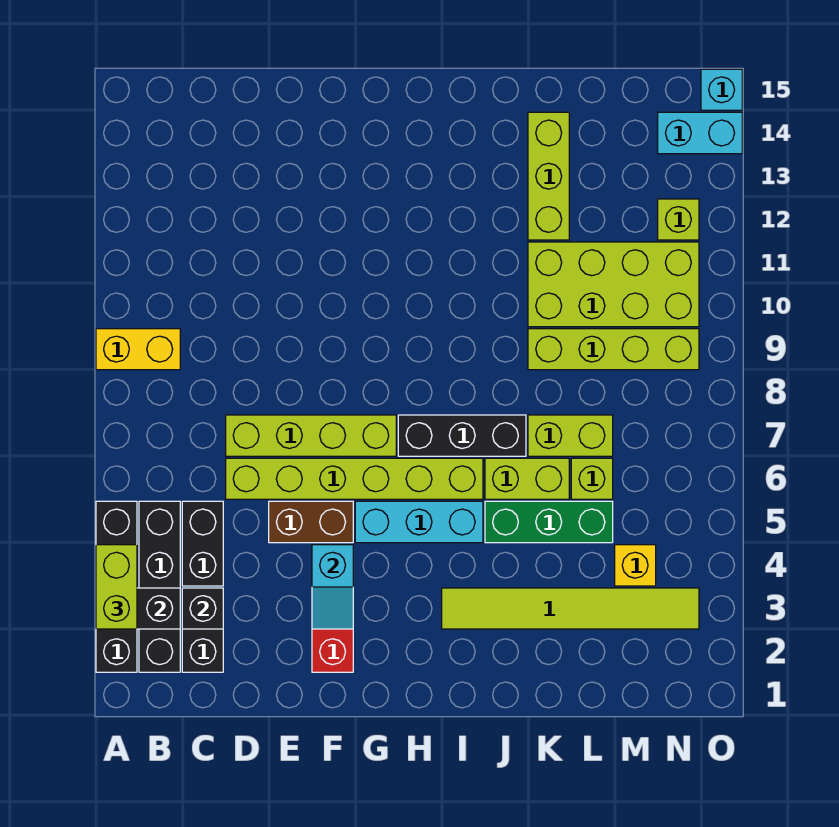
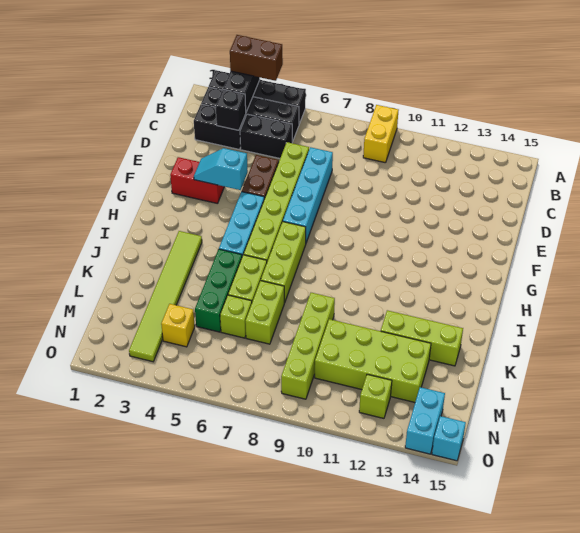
lime brick A3:A4 level 3 -> brown brick A3:A4 level 3
lime brick D7:G7 level 1 -> cyan brick D7:G7 level 1
black brick H7:J7 level 1 -> lime brick H7:J7 level 1
lime brick K10:N11 level 1 -> lime brick L10:M13 level 1

